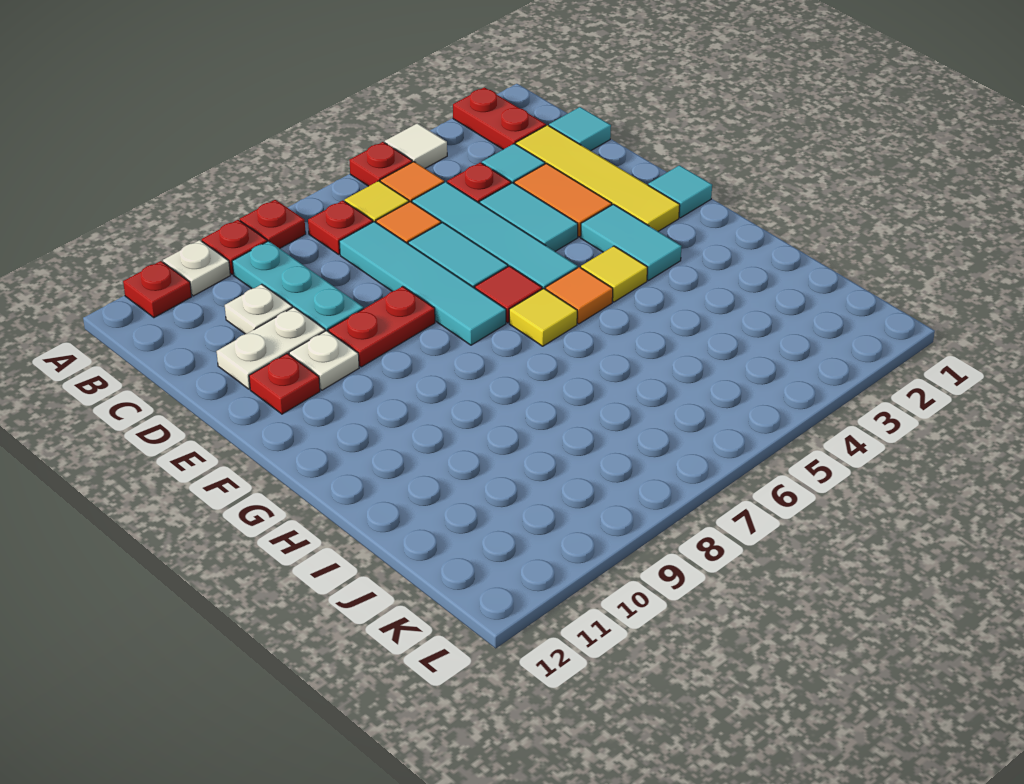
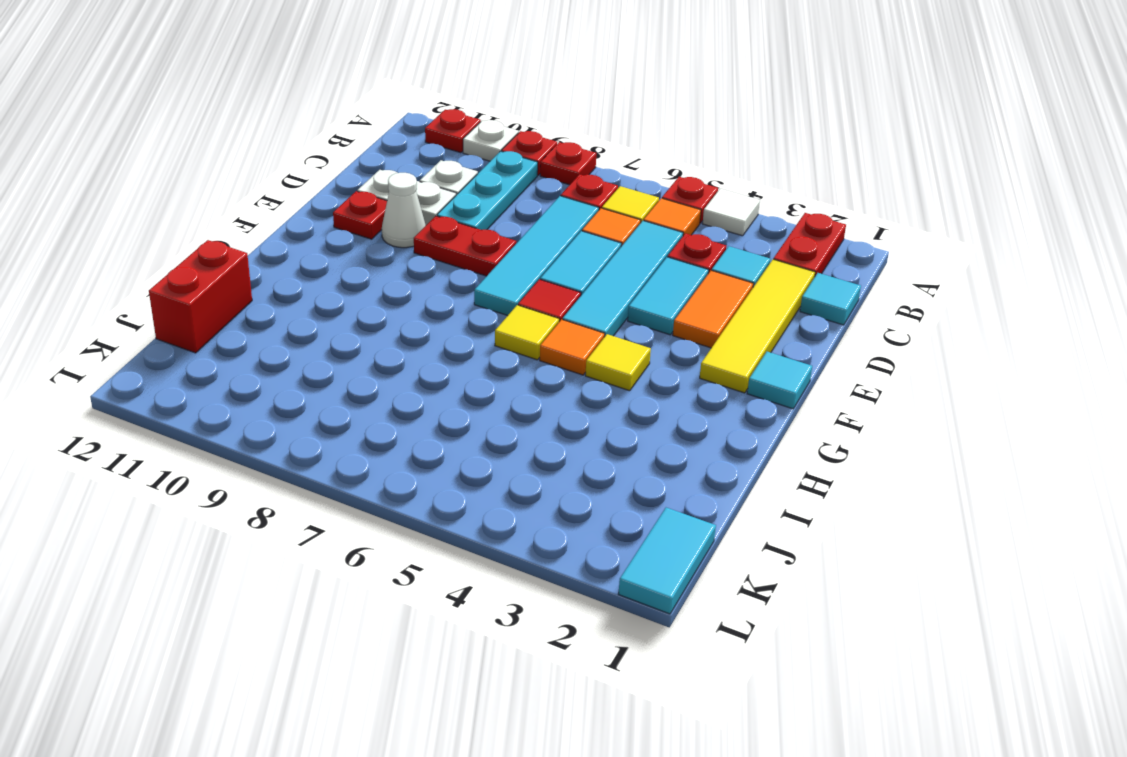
white plate E10 level 1 -> white cone E10 level 1
cyan tile F3:G3 level 1 -> cyan tile K1:L1 level 1
none -> red brick I12:J12 level 1

